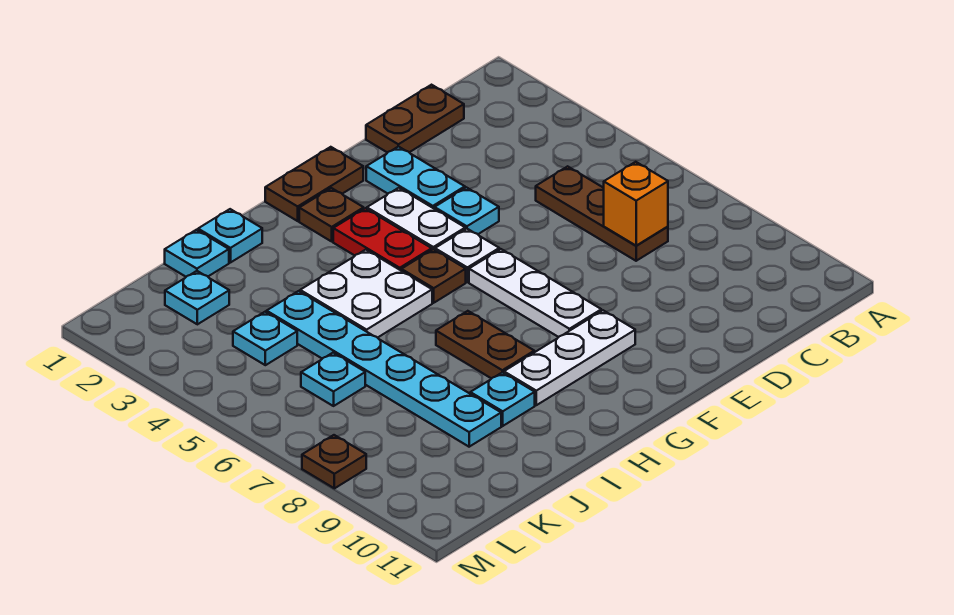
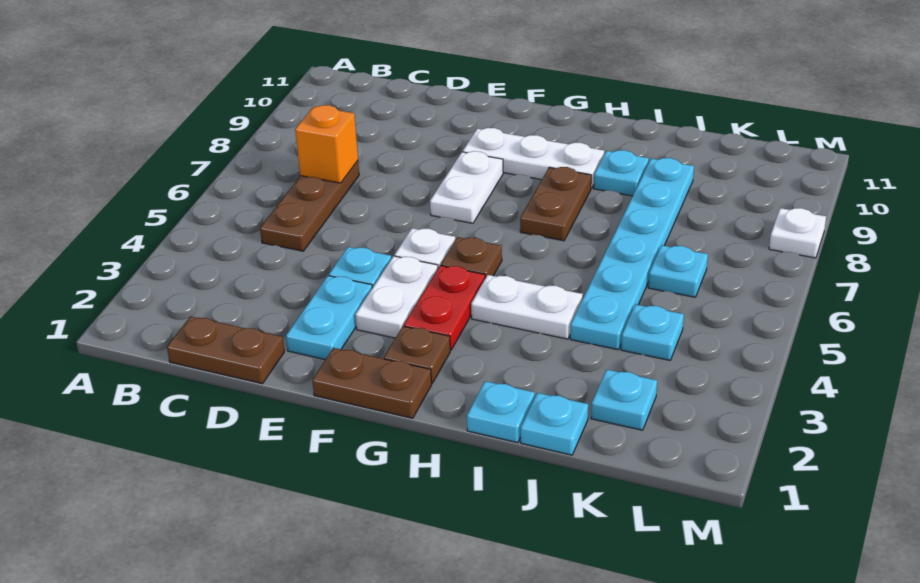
white plate F6:F8 level 1 -> white plate F7:F8 level 1
white plate H4:I5 level 1 -> white plate H4:I4 level 1
brown plate M8 level 1 -> white plate M8 level 1

